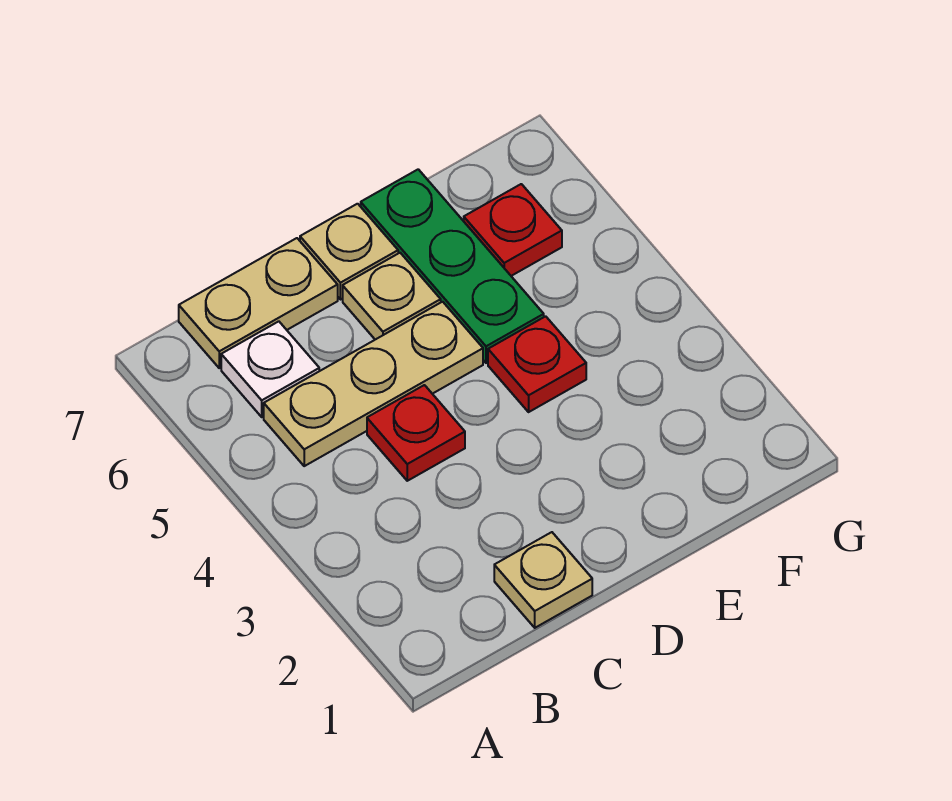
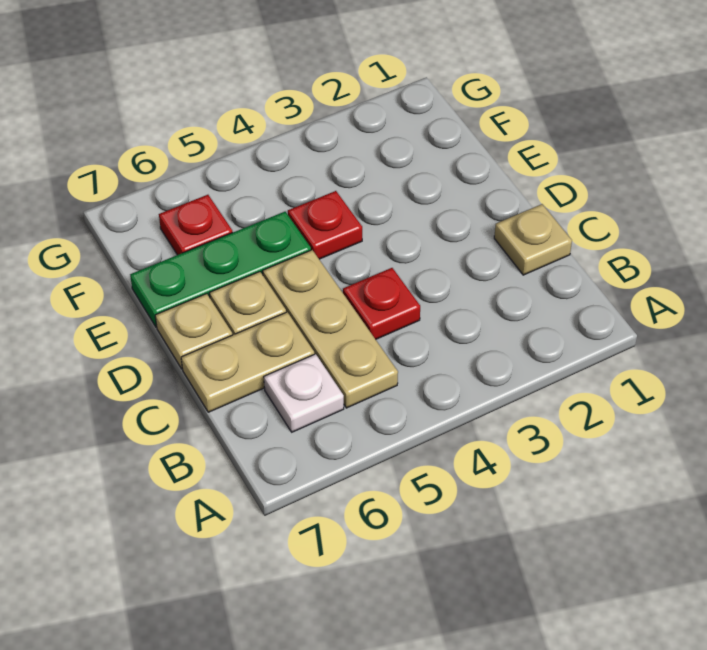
tan plate B7:C7 level 1 -> tan plate C6:C7 level 1

